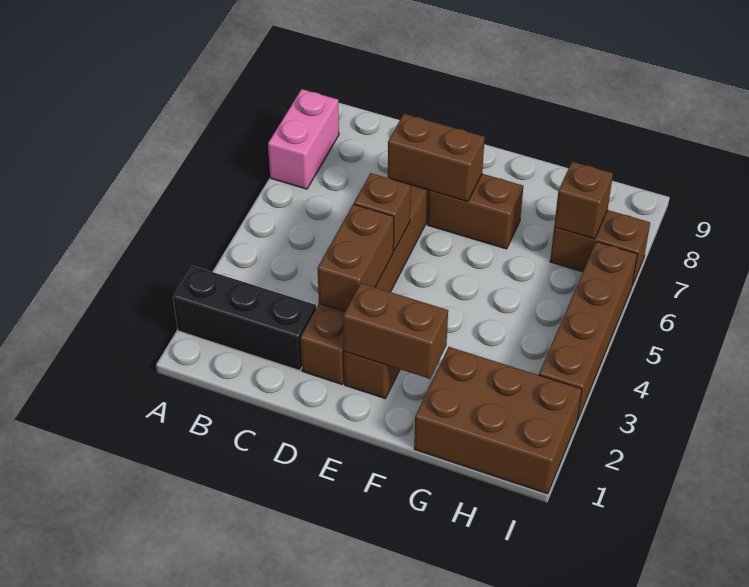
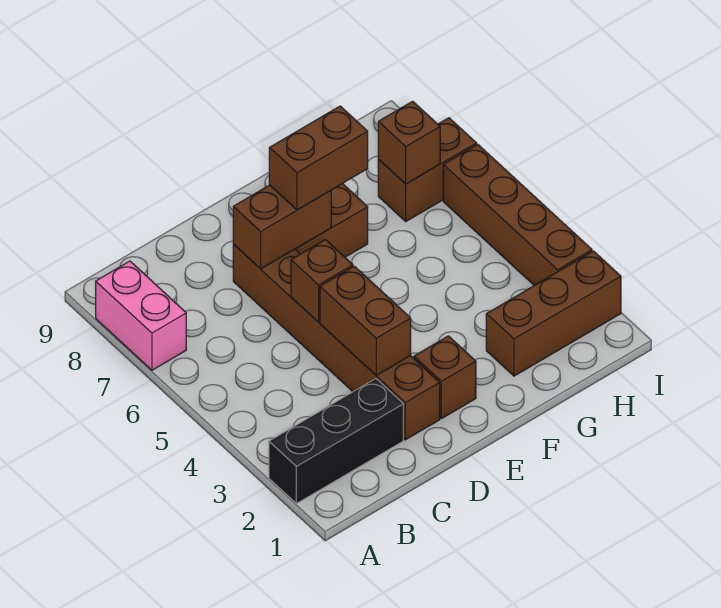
brown brick E2:F2 level 2 -> brown brick E7:F7 level 3
brown brick G1:I2 level 1 -> brown brick G2:I2 level 1

